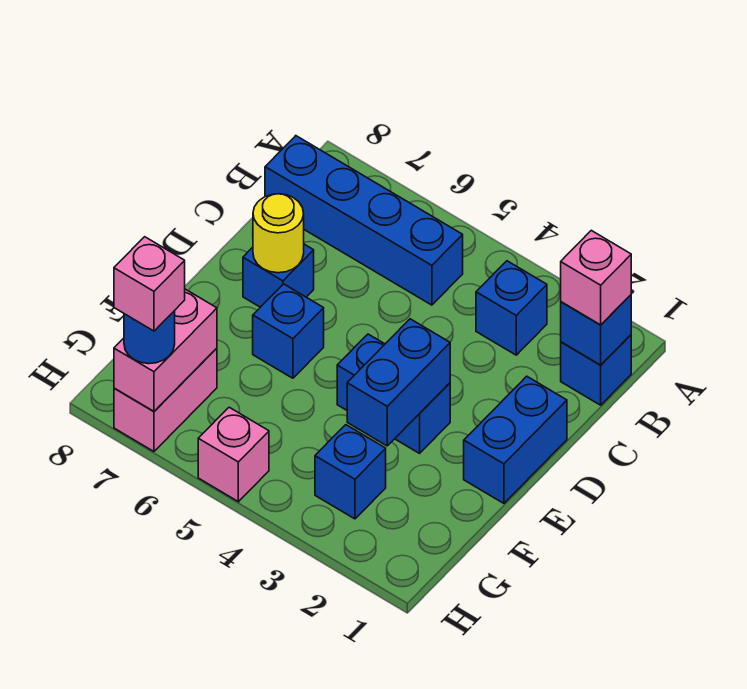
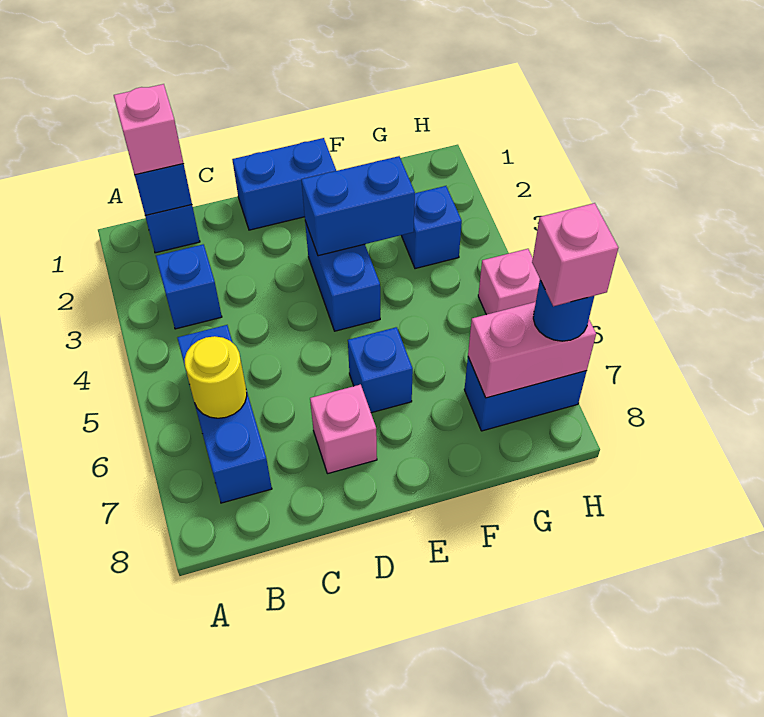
blue brick B5:B8 level 1 -> blue brick B5:B7 level 1
blue brick D7 level 1 -> pink brick D7 level 1
yellow round brick D7 level 2 -> yellow round brick B6 level 2
pink brick G7:H7 level 1 -> blue brick G7:H7 level 1

